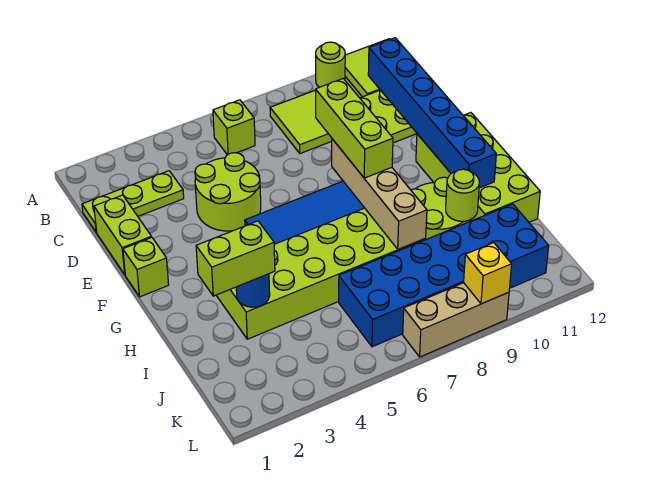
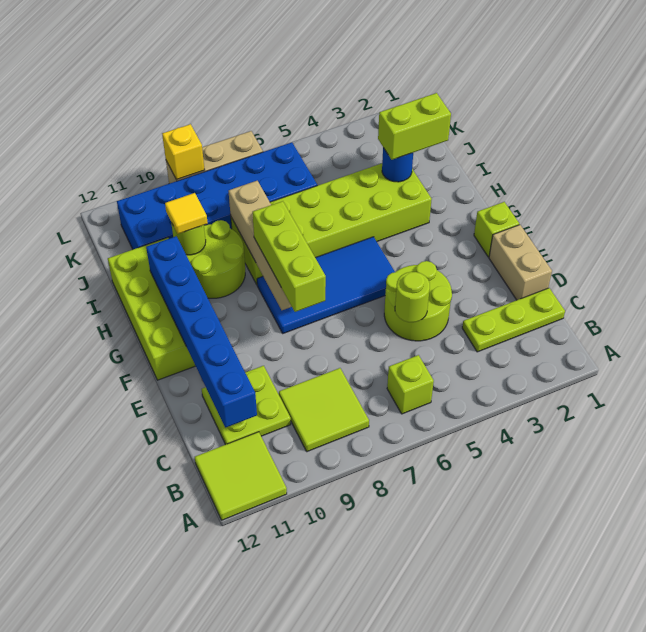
lime round brick A10 level 1 -> lime round brick D5 level 2
lime brick D1:E1 level 1 -> tan brick D1:E1 level 1
none -> yellow tile I10 level 3

